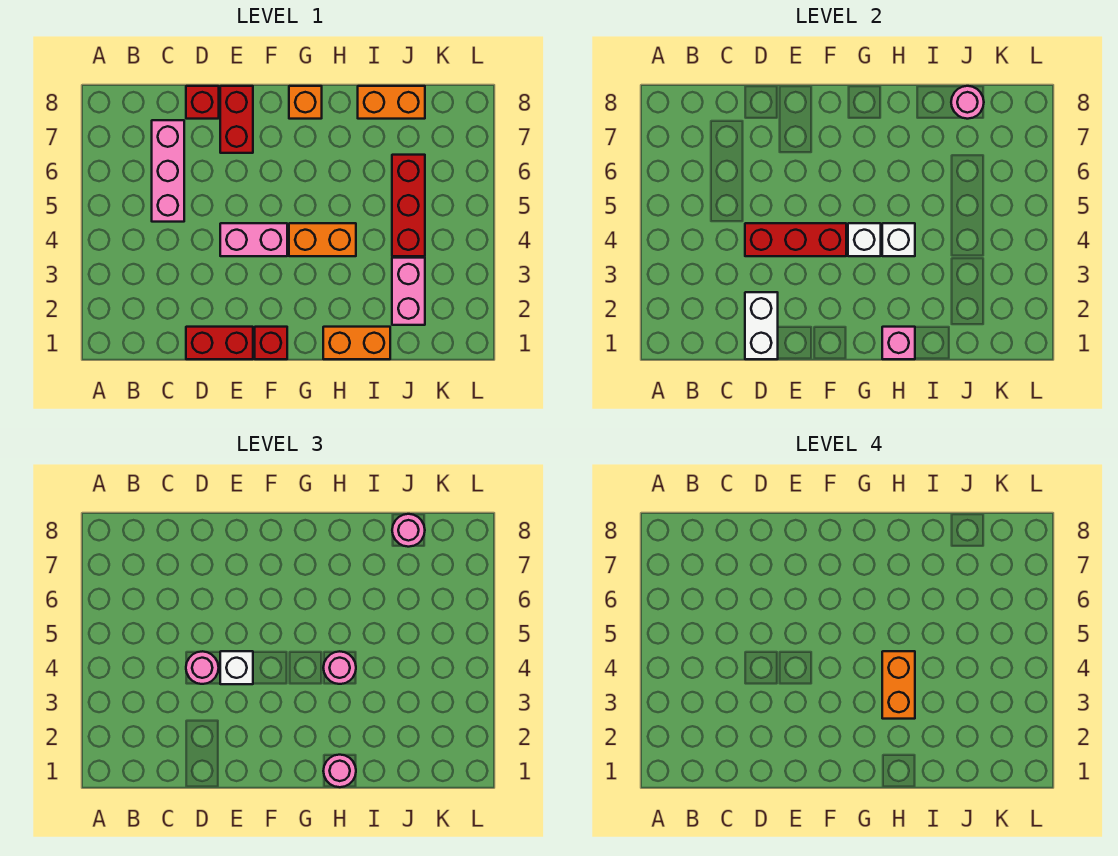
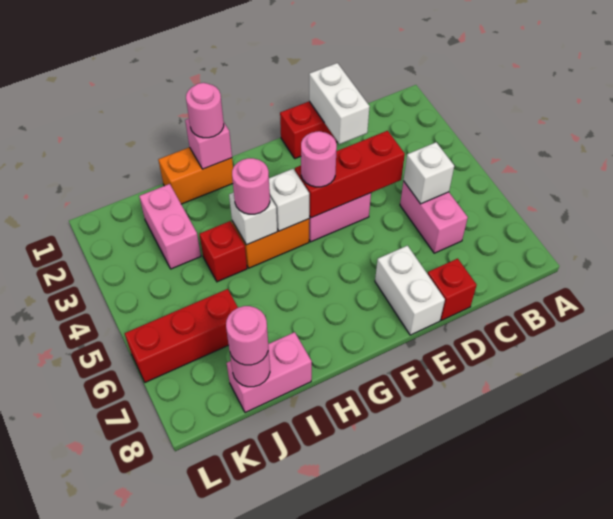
pink brick C5:C7 level 1 -> pink brick C5:C6 level 1
pink round brick D4 level 3 -> pink round brick F4 level 3
white brick E4 level 3 -> white brick C5 level 2
red brick E7:E8 level 1 -> white brick E7:E8 level 1
red brick F1 level 1 -> red brick I4 level 1
orange brick G8 level 1 -> none
orange brick H3:H4 level 4 -> none
orange brick I8:J8 level 1 -> pink brick I8:J8 level 1
red brick J4:J6 level 1 -> red brick J6:L6 level 1

